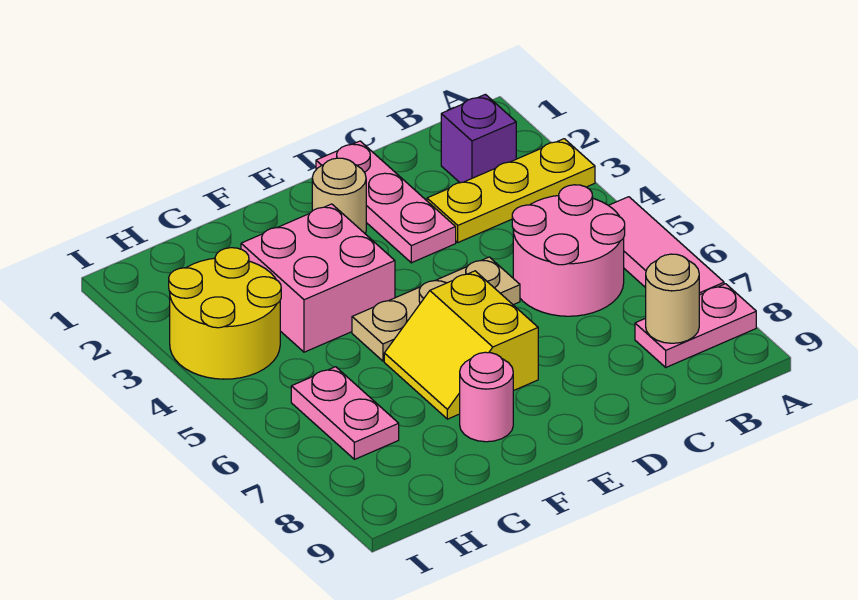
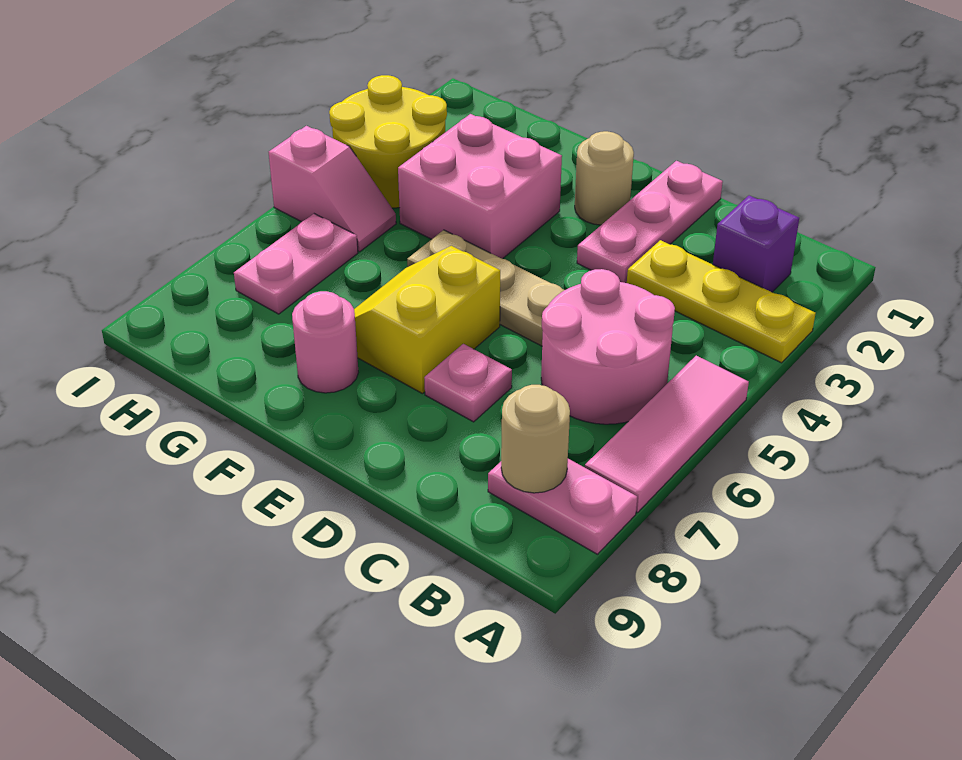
none -> pink plate D7 level 1
none -> pink slope H5:I5 level 1 top I

